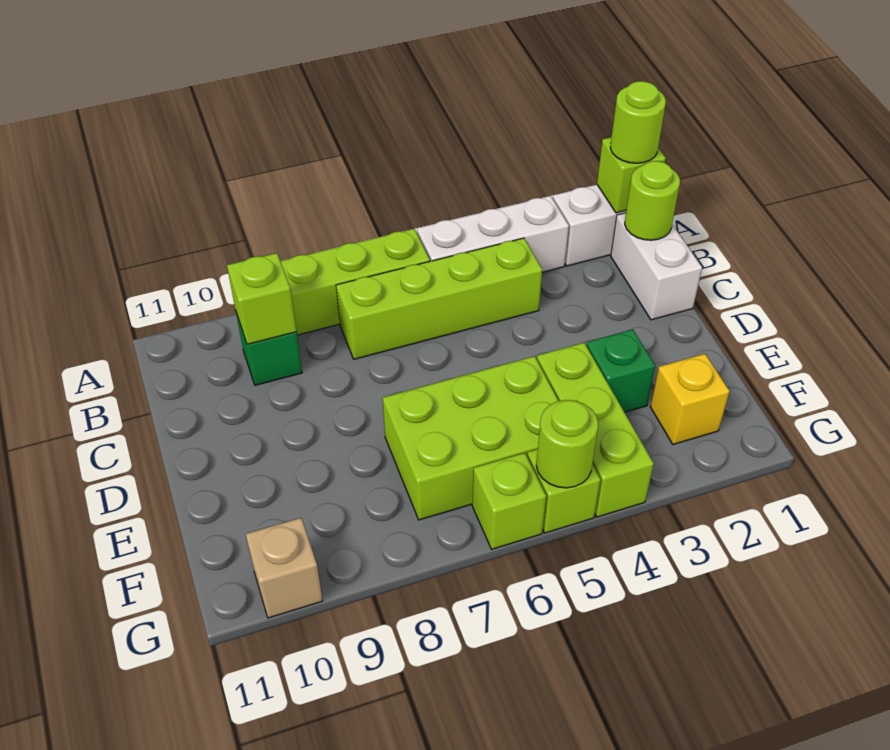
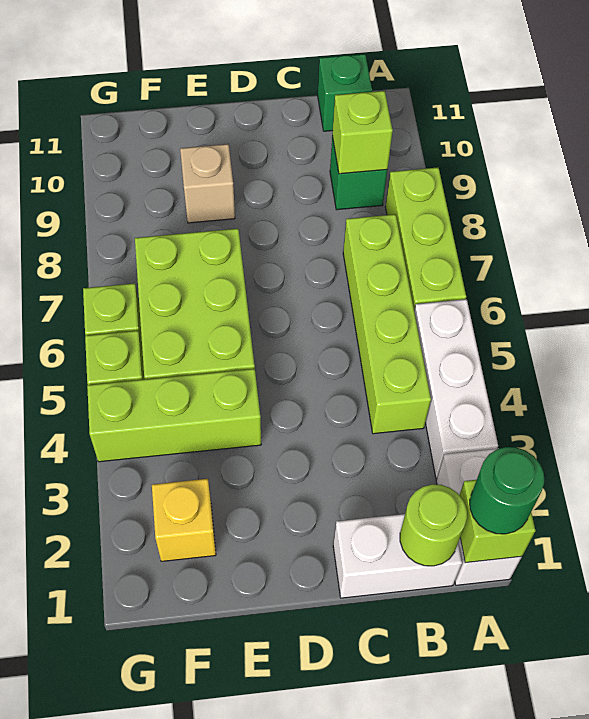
lime round brick A1 level 3 -> green round brick A1 level 3
green brick E3 level 1 -> green brick B11 level 1
lime round brick G5 level 2 -> none
tan brick G10 level 1 -> tan brick E9 level 1

